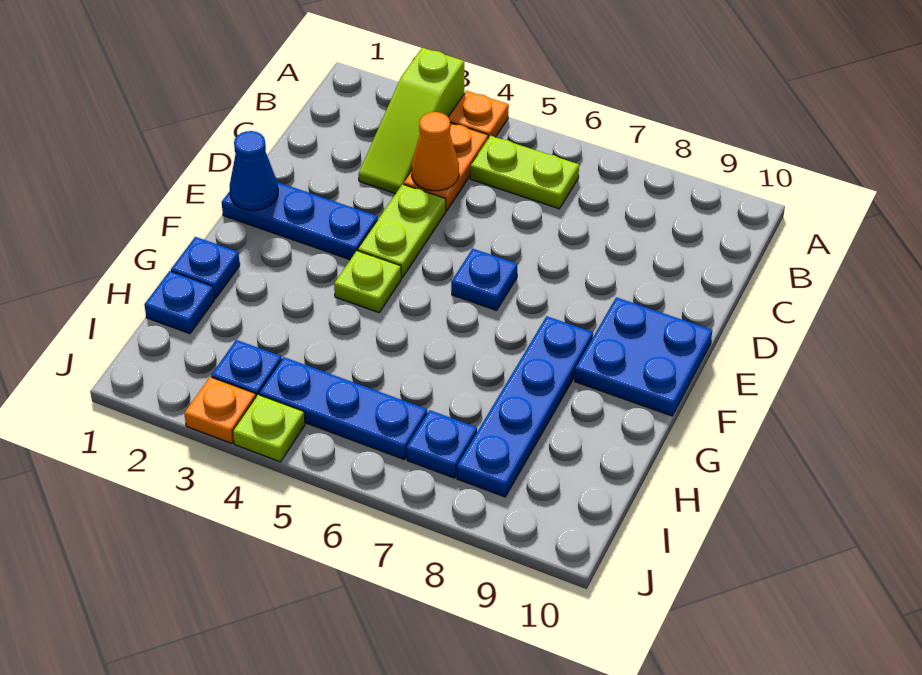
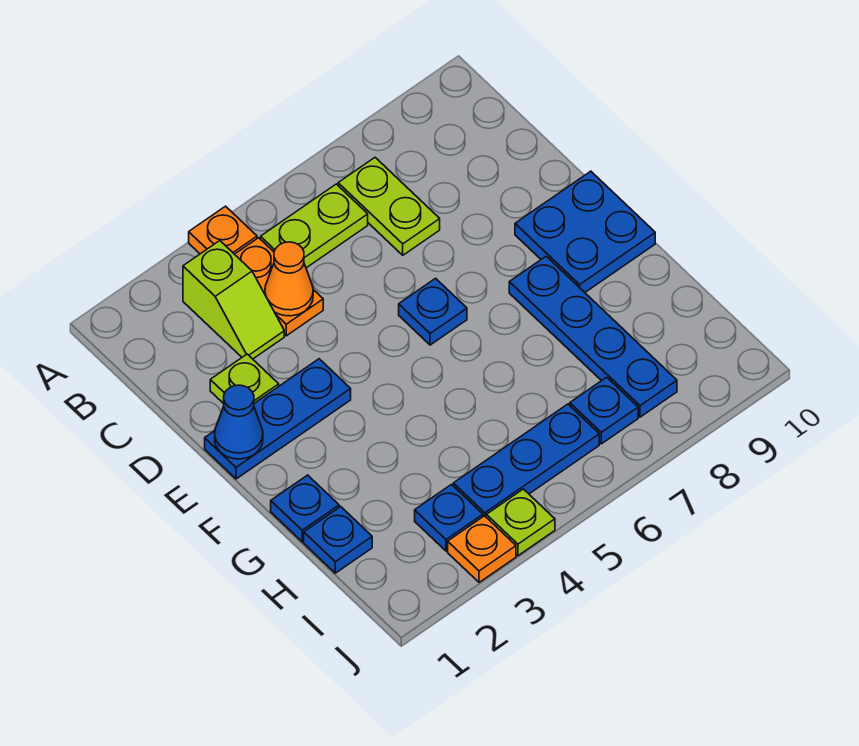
lime slope A3:C3 level 1 top A -> lime slope B3:C3 level 1 top B
lime plate D4:E4 level 1 -> lime plate B7:C7 level 1
lime plate F4 level 1 -> lime plate D2 level 1

